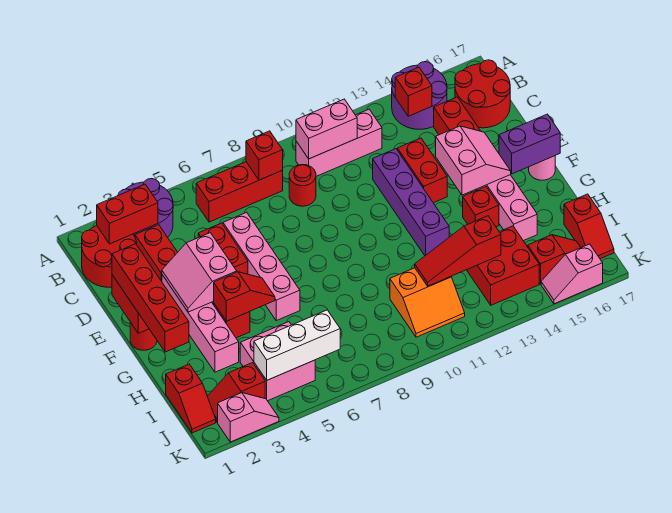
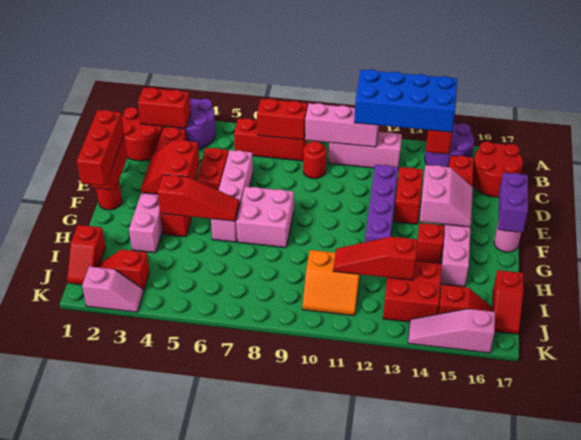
none -> blue brick A11:B14 level 3
red brick B8 level 2 -> red brick B7:B8 level 2
pink brick B10:B11 level 2 -> pink brick B9:B11 level 2
red brick E1:H1 level 3 -> red brick E1:G1 level 3
pink slope E3:F4 level 2 top 4 -> red slope E3:F4 level 2 top 4
purple brick F16:F17 level 2 -> purple brick E17:F17 level 2
red slope G4:G5 level 2 top 4 -> red slope G4:G6 level 2 top 4
pink brick I4:J5 level 1 -> pink brick F7:G8 level 1
white brick J4:J6 level 2 -> none
pink slope K15:K16 level 1 top 16 -> pink slope K14:K16 level 1 top 16

